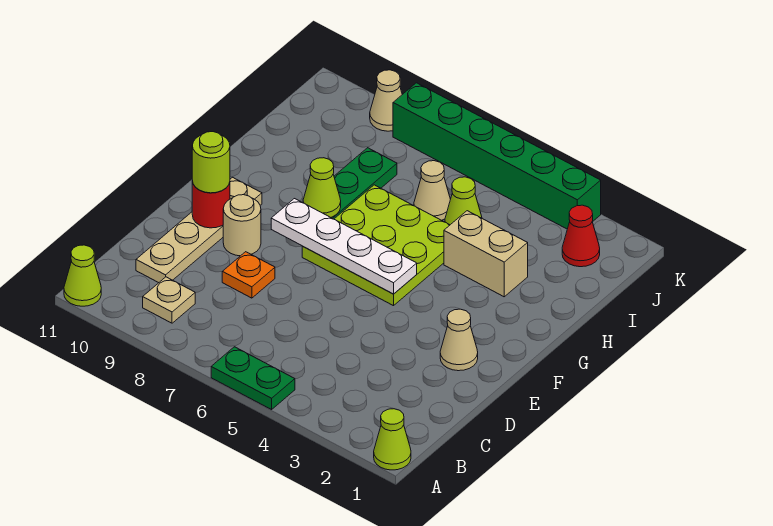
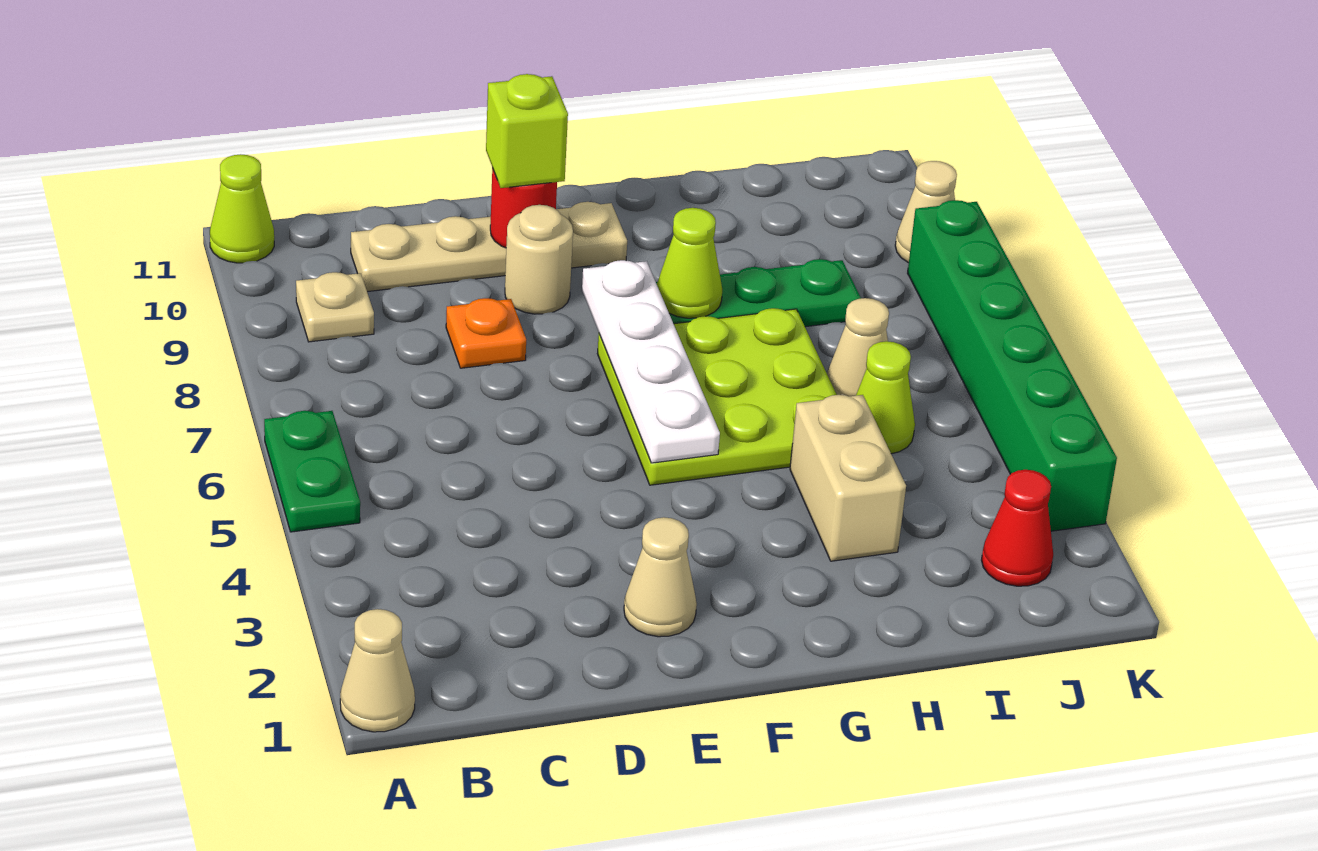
lime cone A1 level 1 -> tan cone A1 level 1
lime round brick E10 level 3 -> lime brick E10 level 3

